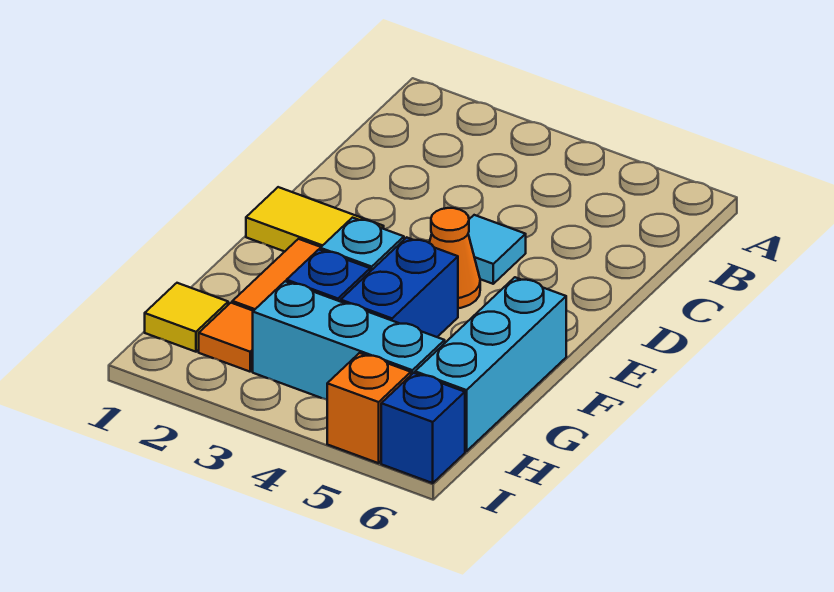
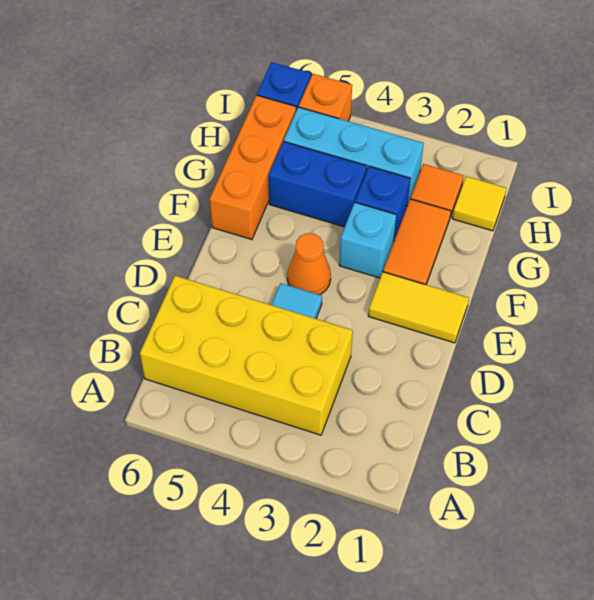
none -> yellow brick B3:C6 level 1
blue brick F4:G4 level 1 -> blue brick G4:G5 level 1
cyan brick F6:H6 level 1 -> orange brick F6:H6 level 1

